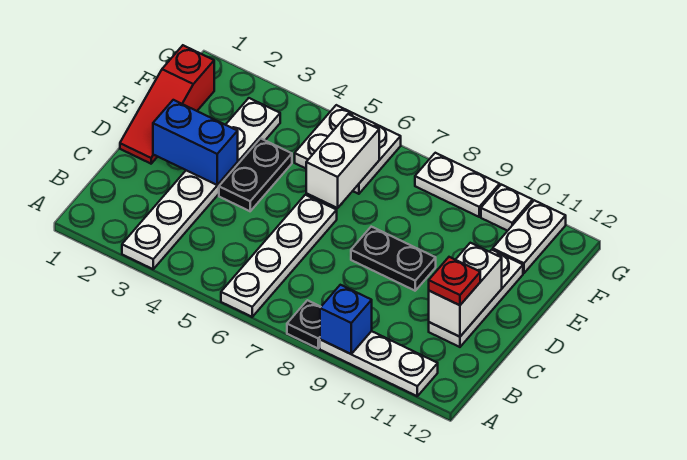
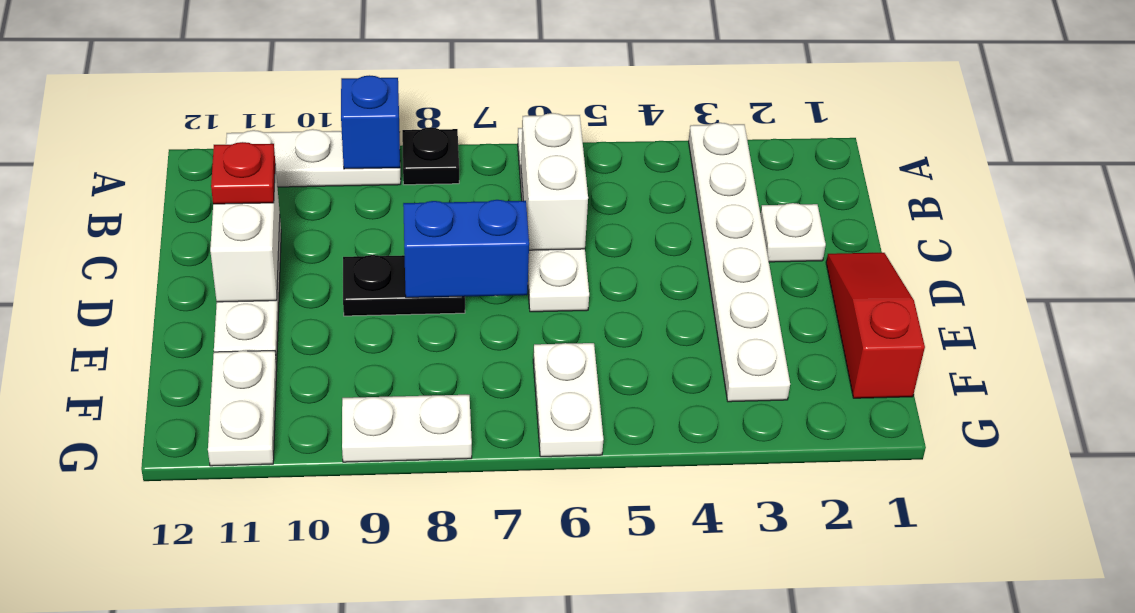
blue brick D2:D3 level 2 -> blue brick D7:D8 level 2
black plate D4:E4 level 1 -> none
white brick E6:F6 level 2 -> white brick B6:C6 level 2
white plate F5:G6 level 1 -> white plate F6:G6 level 1
white plate G10 level 1 -> white plate C2 level 1

